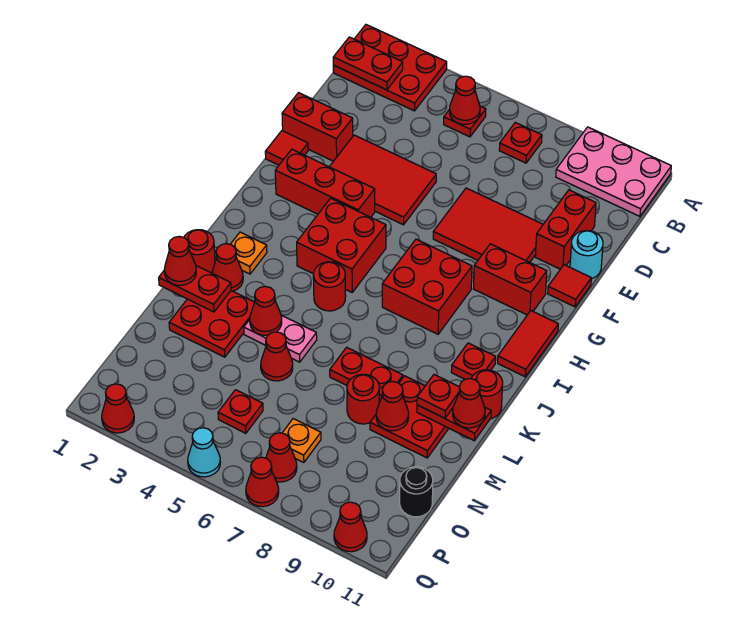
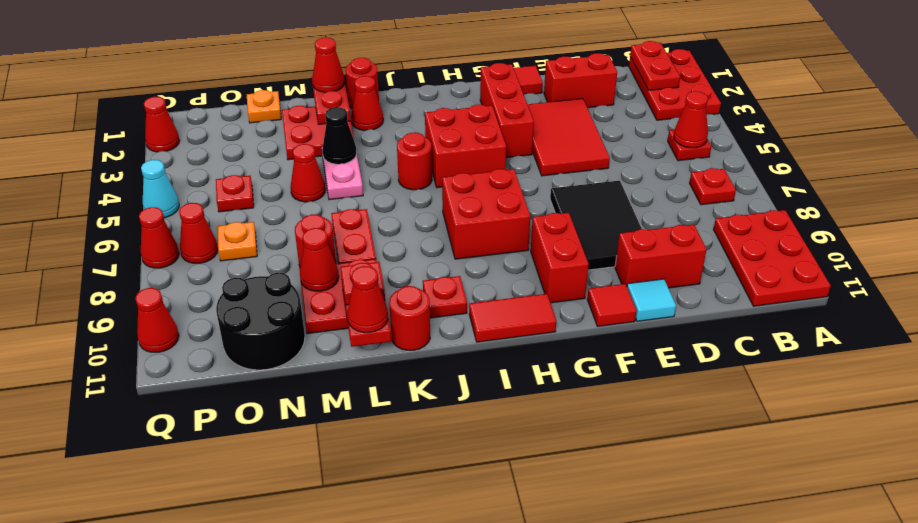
pink plate A9:B11 level 1 -> red plate A9:B11 level 1
red brick E1:E2 level 1 -> red brick D2:E2 level 1
red tile E7:F9 level 1 -> black tile E7:F9 level 1
cyan round brick E11 level 1 -> cyan tile E11 level 1
orange plate J2 level 1 -> orange plate N1 level 1
red cone L4 level 2 -> black cone L4 level 2
black round brick O11 level 1 -> black round brick N10:O11 level 1

